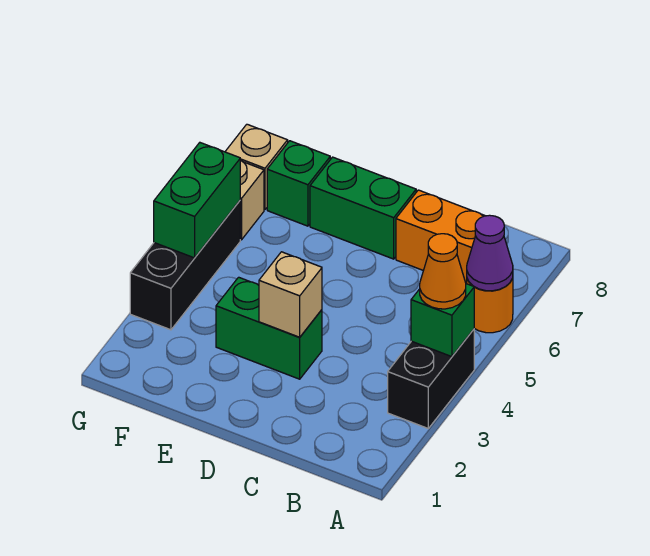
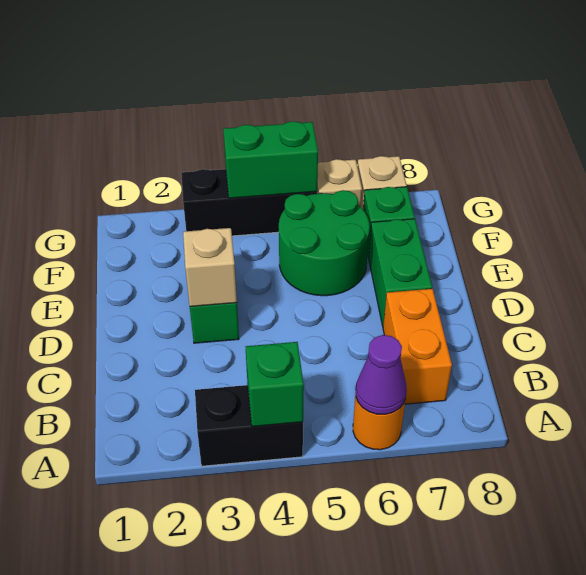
orange cone A4 level 3 -> none
none -> green round brick E5:F6 level 1

